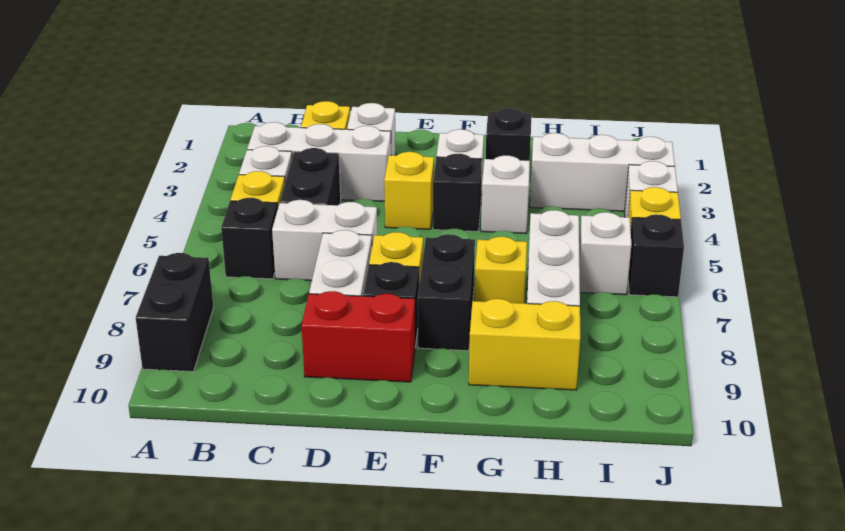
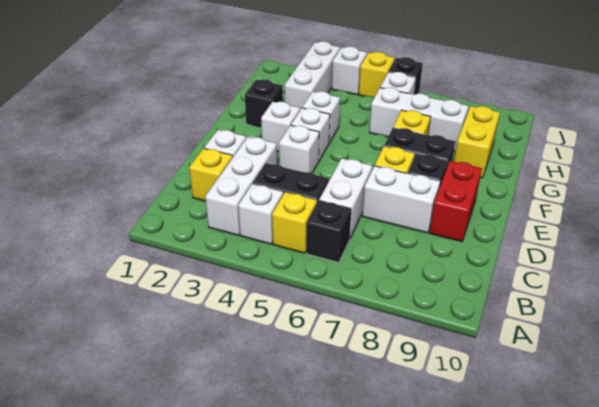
black brick A8:A9 level 1 -> none
yellow brick E4 level 1 -> white brick E4 level 1
black brick F4 level 1 -> white brick F4 level 1

